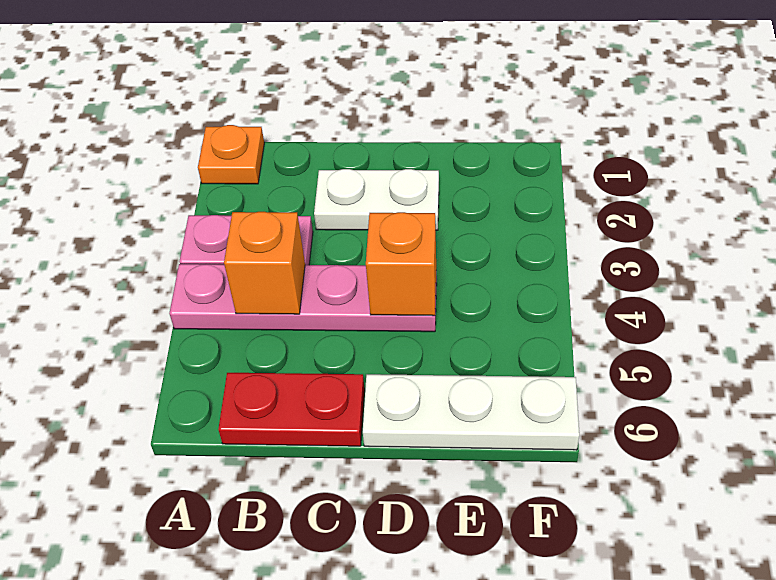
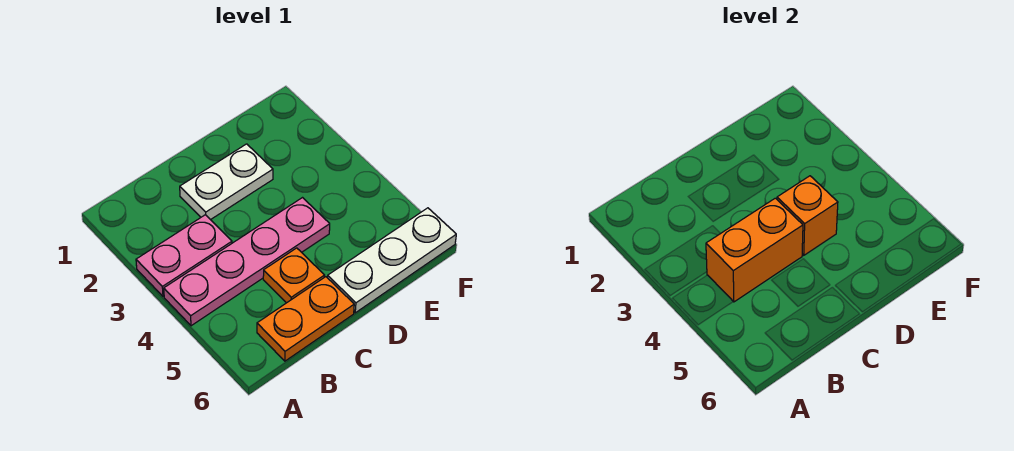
orange plate A1 level 1 -> orange plate C5 level 1
orange brick B4 level 2 -> orange brick B4:C4 level 2
red plate B6:C6 level 1 -> orange plate B6:C6 level 1

